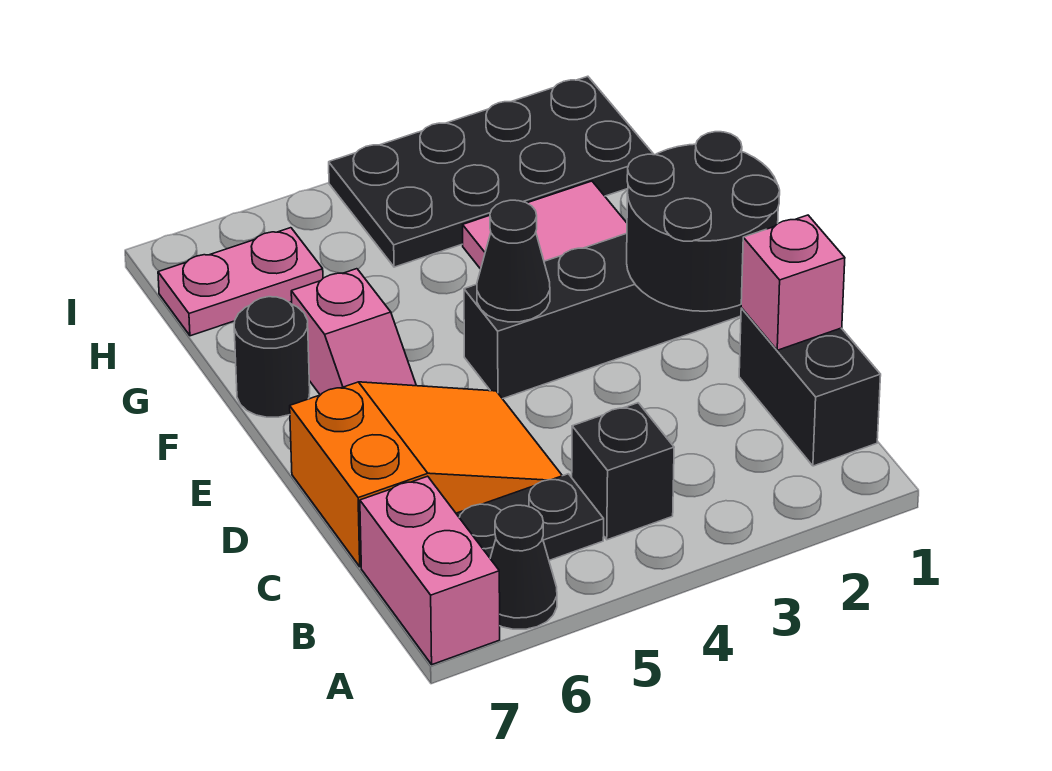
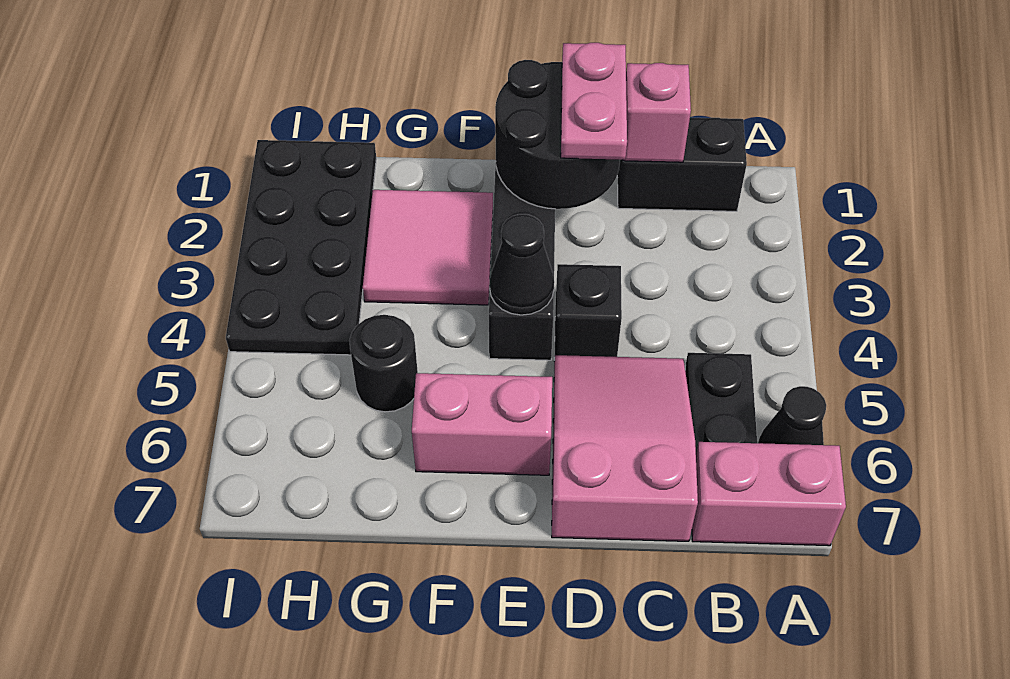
black brick B4 level 1 -> black brick D4 level 1
orange slope C5:D7 level 1 top 7 -> pink slope C5:D7 level 1 top 7
pink slope E6:F6 level 1 top F -> pink brick E6:F6 level 1
black round brick F7 level 1 -> black round brick G5 level 1
pink plate H6:H7 level 1 -> pink plate D1:D2 level 3

